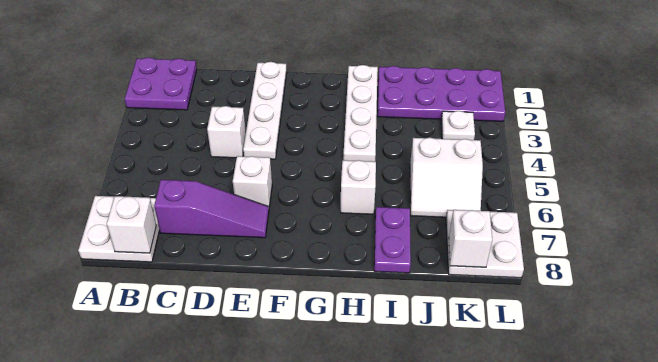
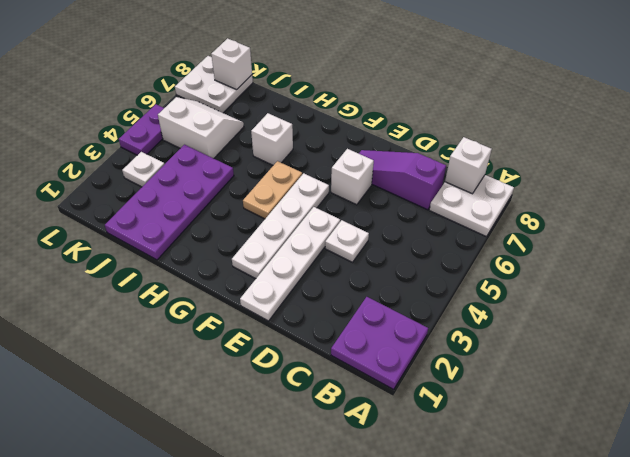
white brick D4 level 1 -> white plate D4 level 1
none -> tan plate G4:G5 level 1
white plate H1:H4 level 1 -> white plate F2:F5 level 1
purple plate I1:L2 level 1 -> purple plate I1:J4 level 1
purple plate I7:I8 level 1 -> purple plate L4:L5 level 1

